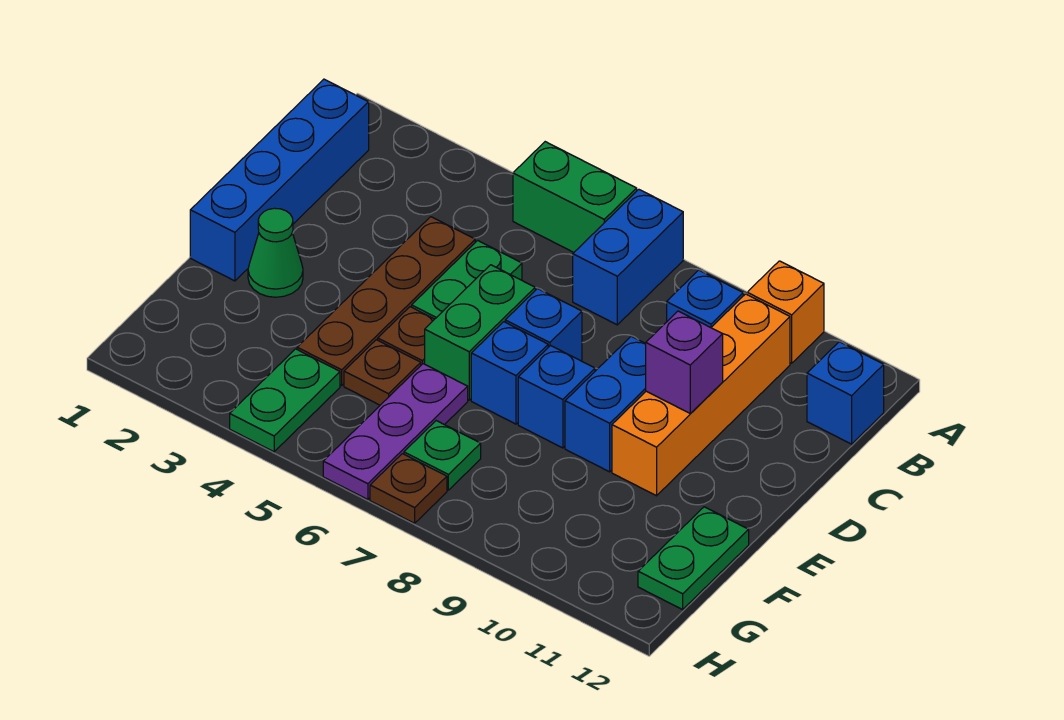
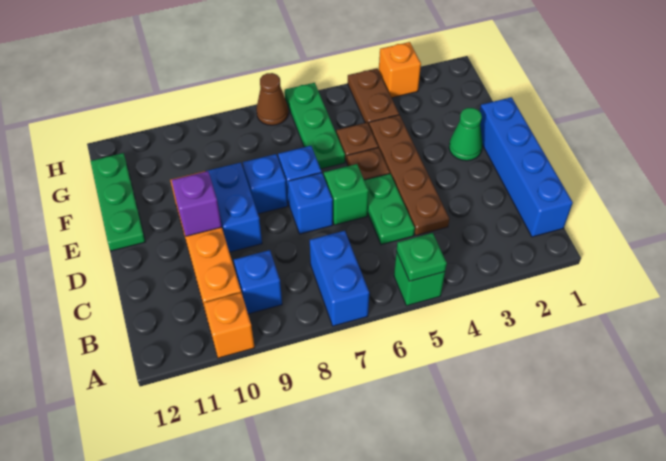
green brick A5:A6 level 1 -> green brick A5 level 1
blue brick B12 level 1 -> none
green brick D6:E6 level 1 -> green brick D6 level 1
purple plate F6:H6 level 1 -> green plate F6:H6 level 1
green plate F12:G12 level 1 -> green plate E12:G12 level 1
green plate G4:H4 level 1 -> brown plate G4:H4 level 1
green plate G7 level 1 -> green plate A5 level 2
none -> orange brick H3 level 1
brown plate H7 level 1 -> brown cone H7 level 1

